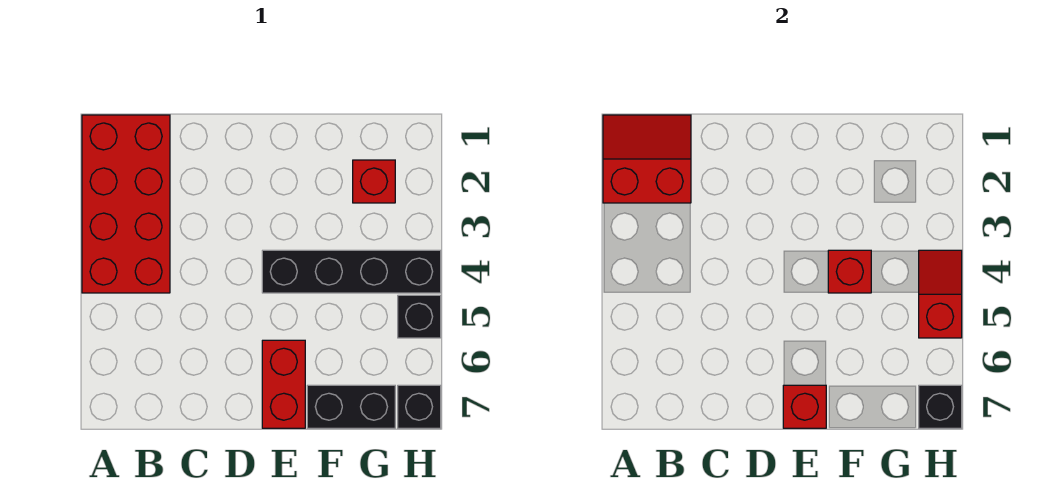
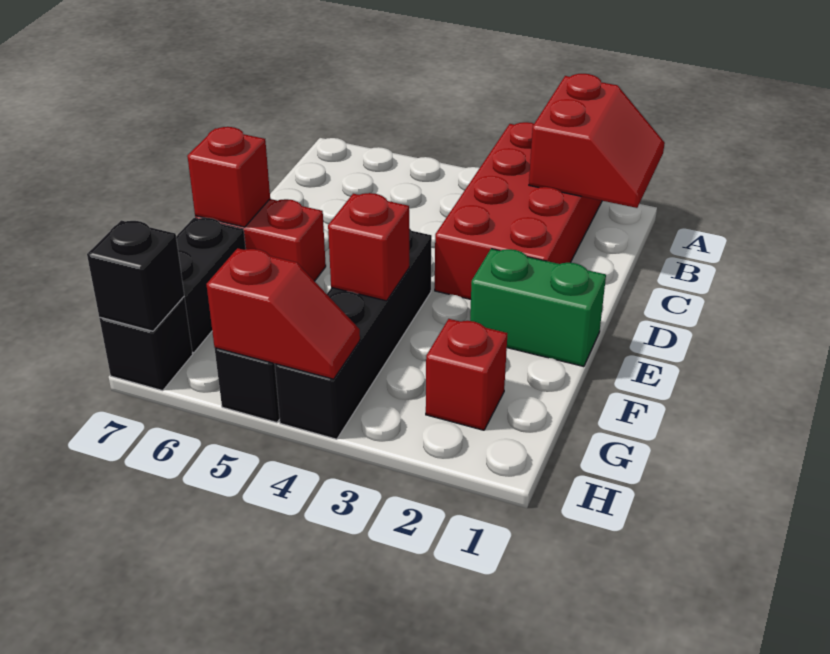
red brick A1:B4 level 1 -> red brick A2:D3 level 1
none -> green brick E1:E2 level 1

